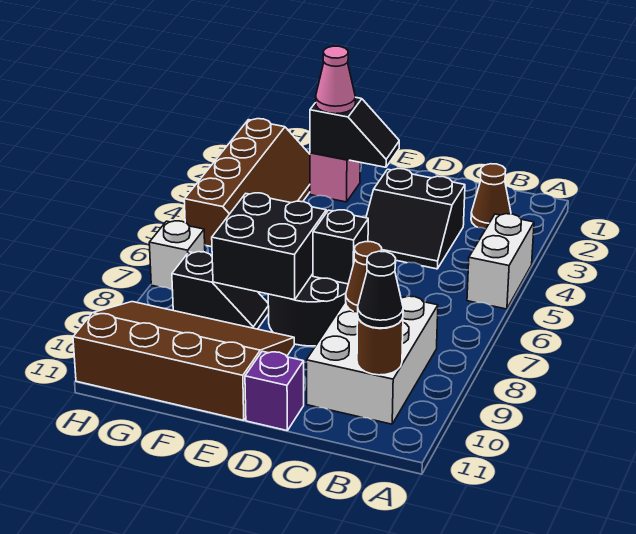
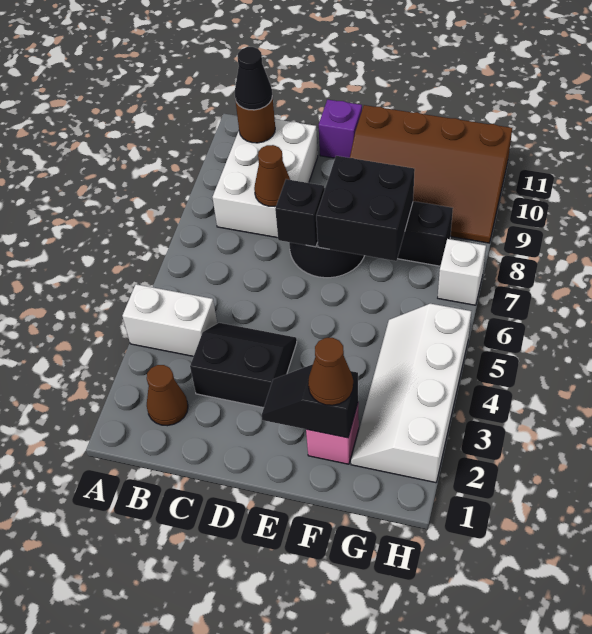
white brick A4:A5 level 1 -> white brick A4:B4 level 1
pink cone F2 level 3 -> brown cone F2 level 3
brown slope G2:H5 level 1 top H -> white slope G2:H5 level 1 top H

